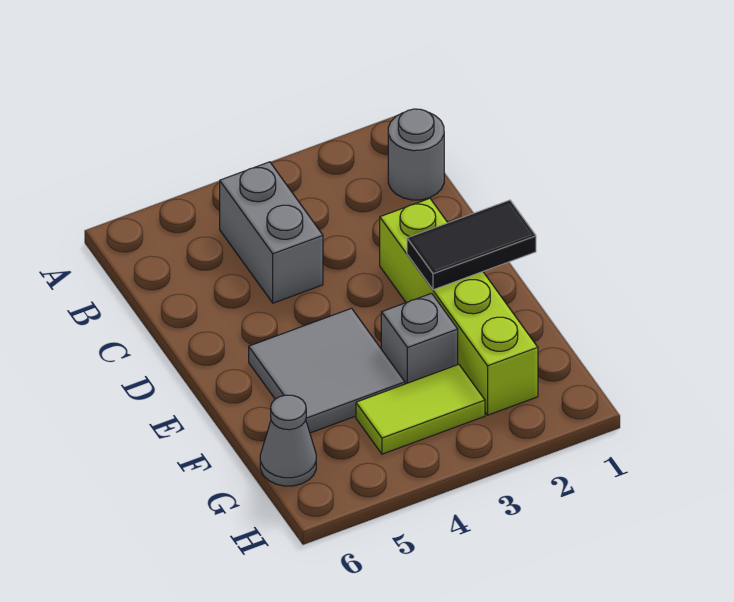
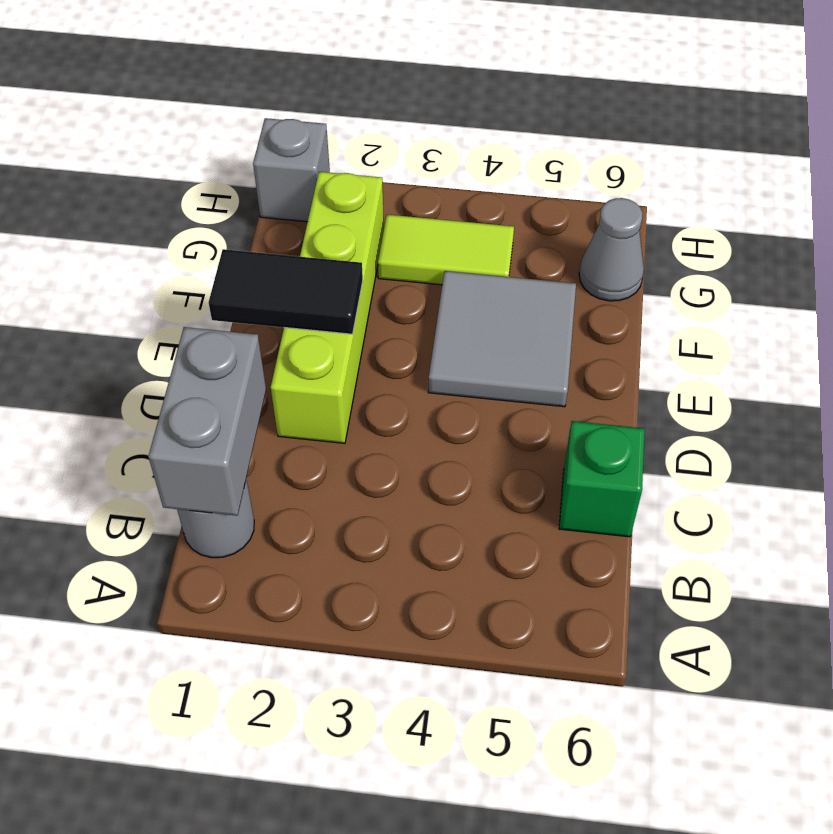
grey brick B4:C4 level 1 -> grey brick B1:C1 level 2
none -> green brick C6 level 1
grey brick F3 level 1 -> grey brick H1 level 1

